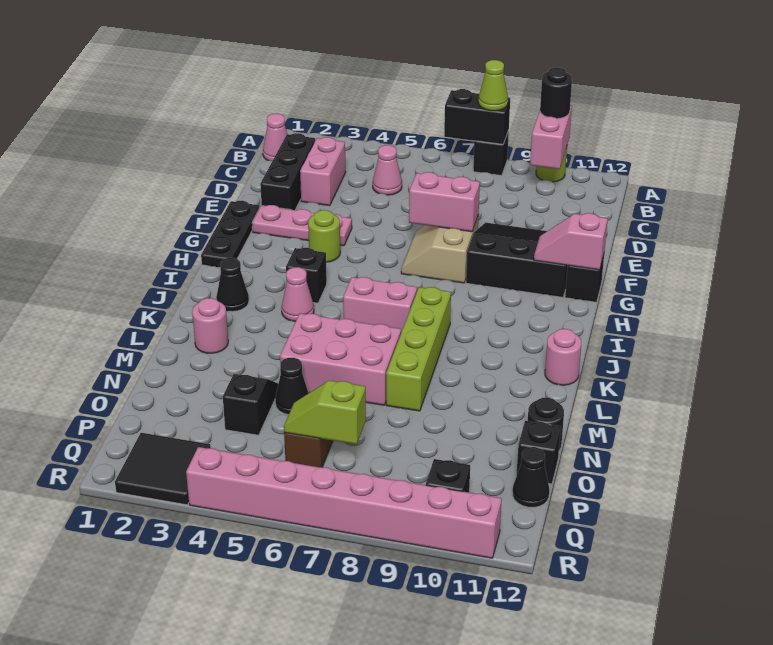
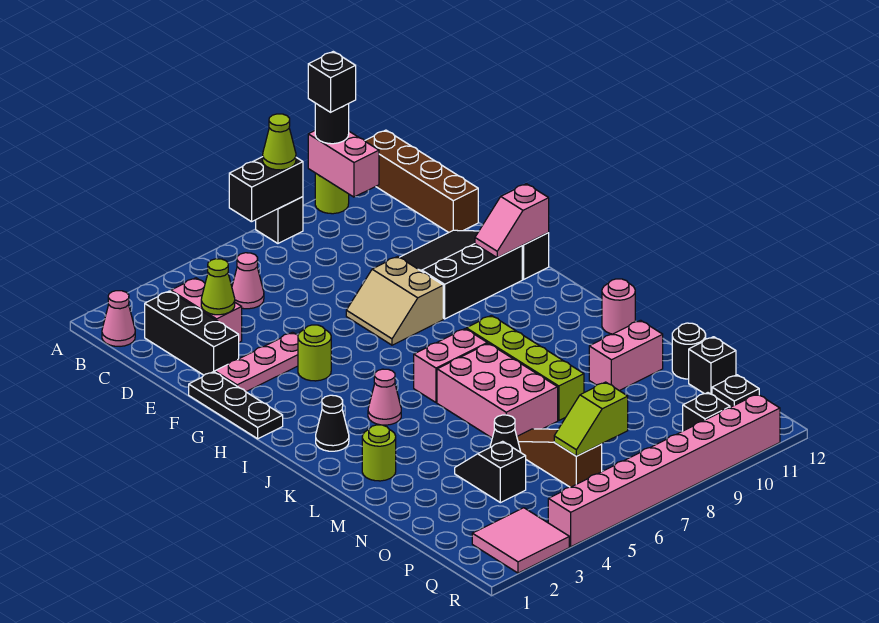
none -> brown brick A12:D12 level 1
none -> lime cone D3 level 2
pink brick F7:F8 level 2 -> pink brick M10:M11 level 1
black brick I4 level 1 -> black brick A10 level 4
pink round brick L2 level 1 -> lime round brick L2 level 1
pink brick L5:M7 level 1 -> pink brick K6:M7 level 1
black cone P12 level 1 -> black plate P12 level 1
black tile Q2:R3 level 1 -> pink tile Q2:R3 level 1

